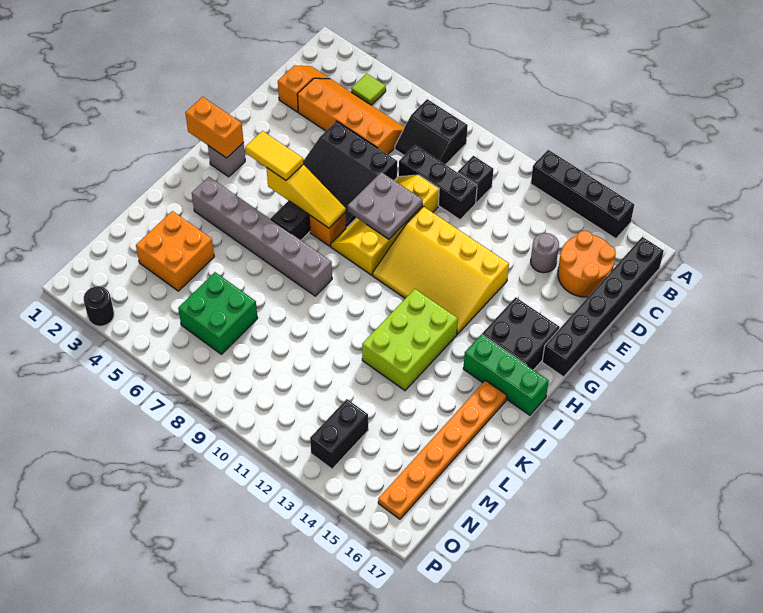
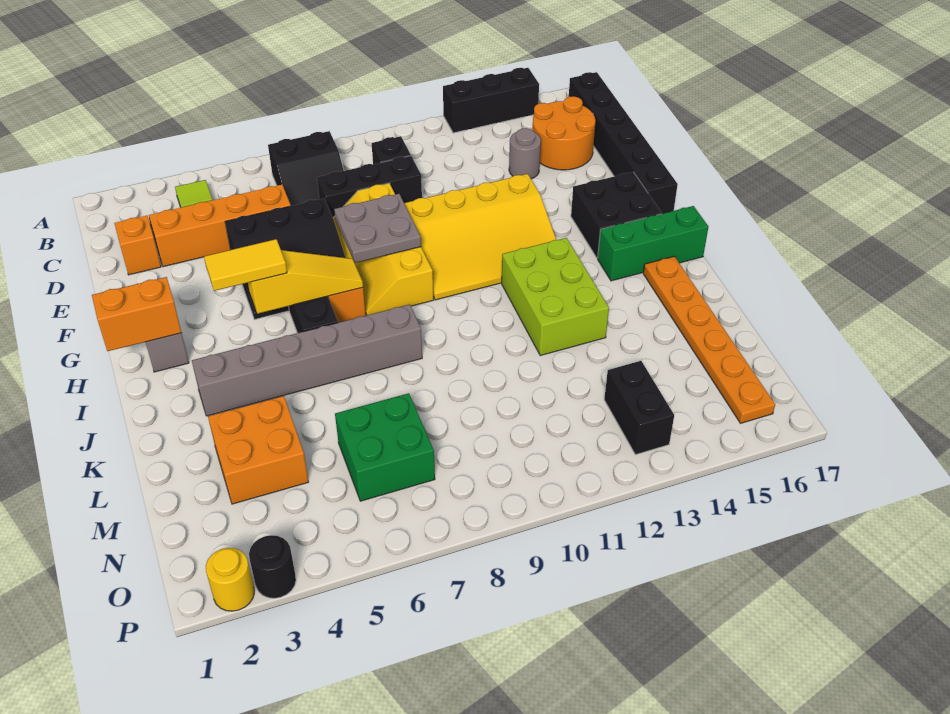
black brick A12:A15 level 1 -> black brick A13:A15 level 1
none -> yellow round brick P2 level 1

